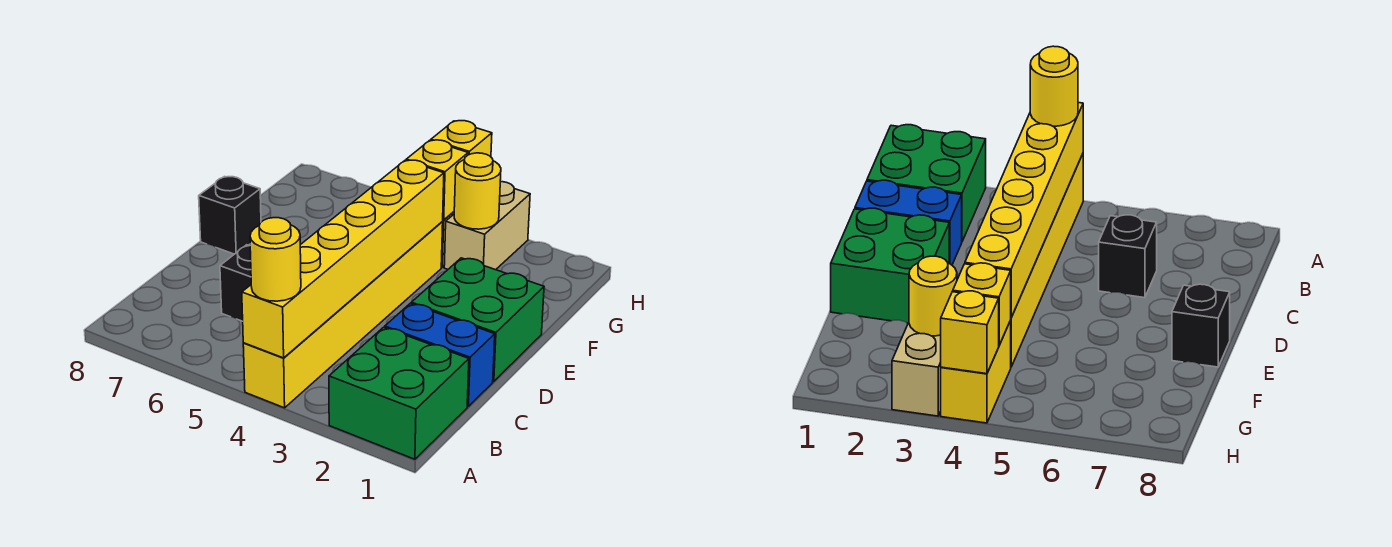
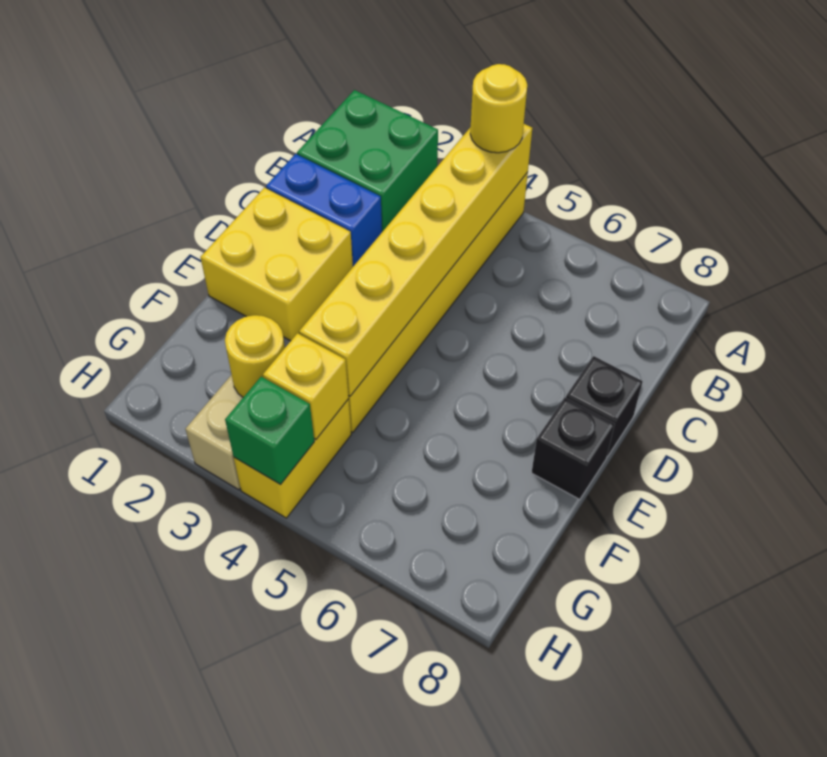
black brick C6 level 1 -> black brick D8 level 1
green brick D1:E2 level 1 -> yellow brick D1:E2 level 1
yellow brick H4 level 2 -> green brick H4 level 2

